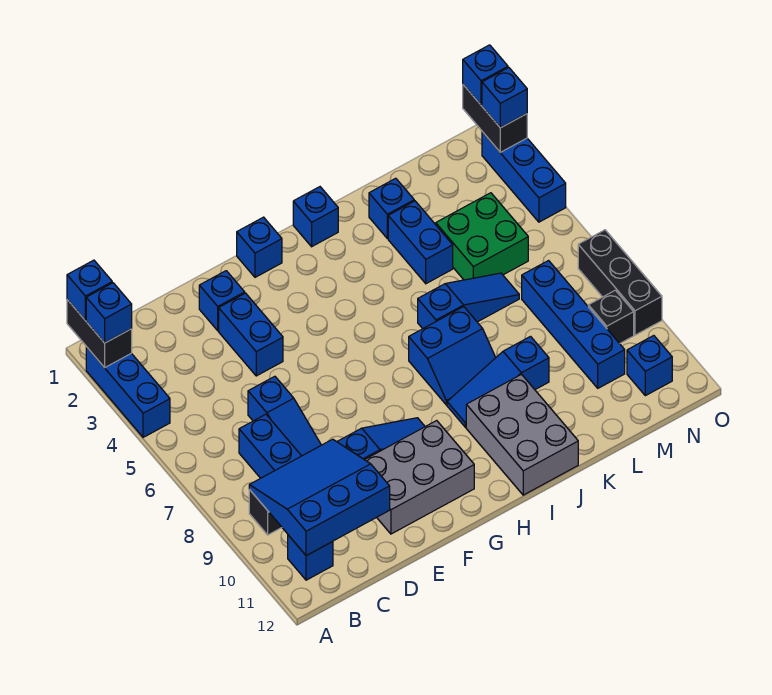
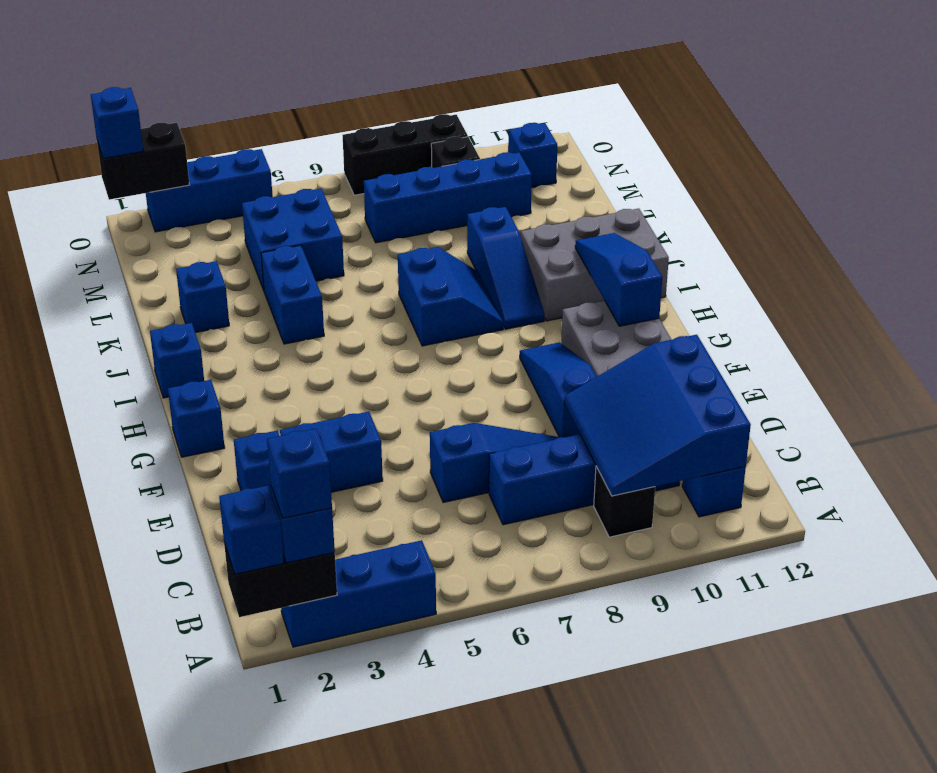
blue slope J6:L6 level 1 top J -> blue slope G11:I11 level 2 top G
blue brick K3:K4 level 1 -> blue brick J4:K4 level 1
green brick L4:M5 level 1 -> blue brick L4:M5 level 1
blue brick O2 level 3 -> blue brick A2 level 4

